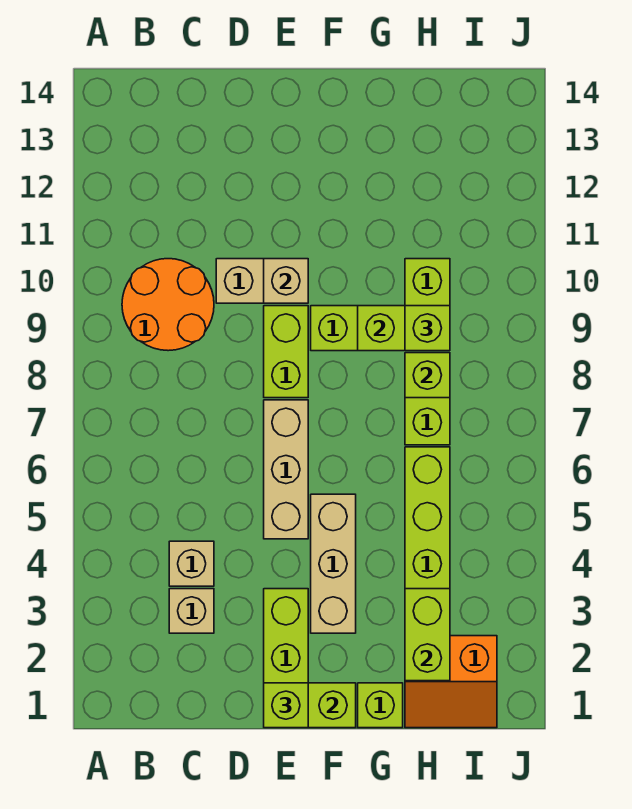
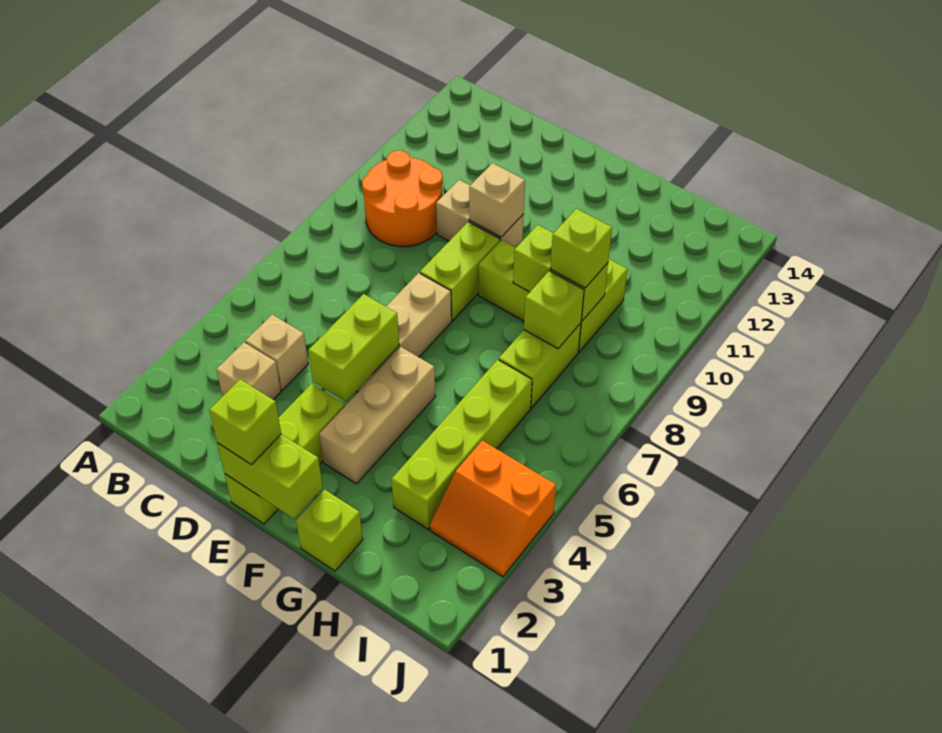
orange slope H1:I2 level 1 top 2 -> orange slope I3:J4 level 1 top 4
lime brick H2:H3 level 2 -> lime brick E4:E5 level 2

